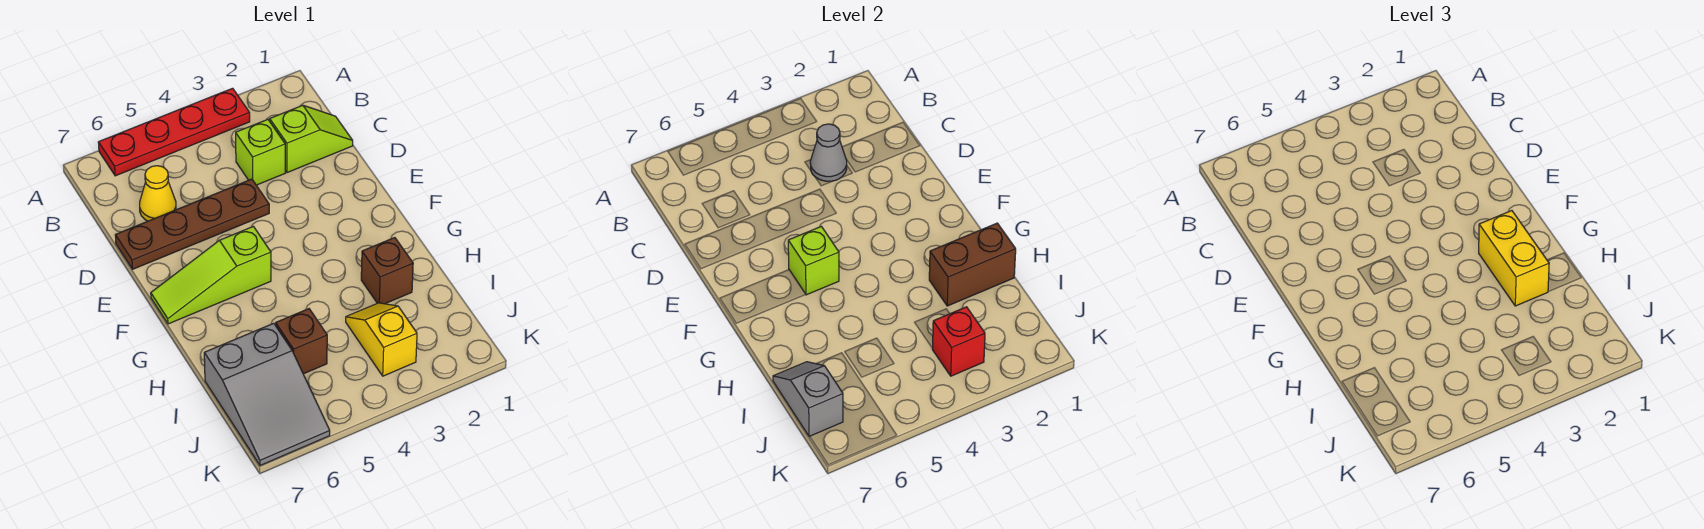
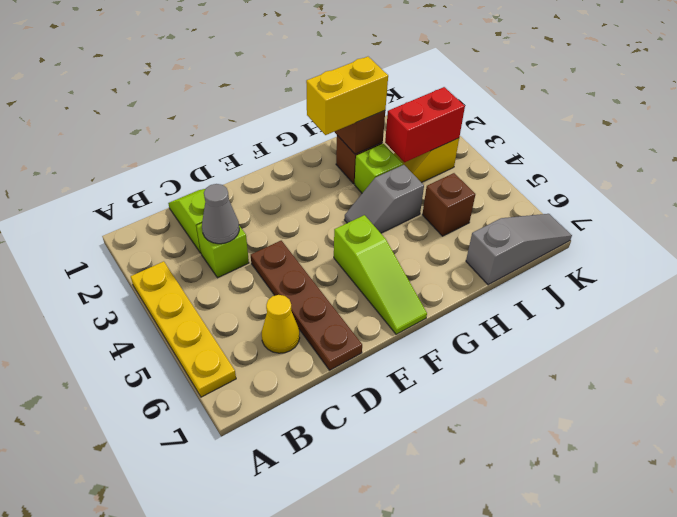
red plate A3:A6 level 1 -> yellow plate A3:A6 level 1
lime brick F5 level 2 -> lime brick H3 level 1
grey slope I6:K7 level 1 top I -> grey slope I7:K7 level 1 top I
grey slope I7:J7 level 2 top J -> grey slope G4:H4 level 1 top H
red brick J3 level 2 -> red brick I3:J3 level 2

